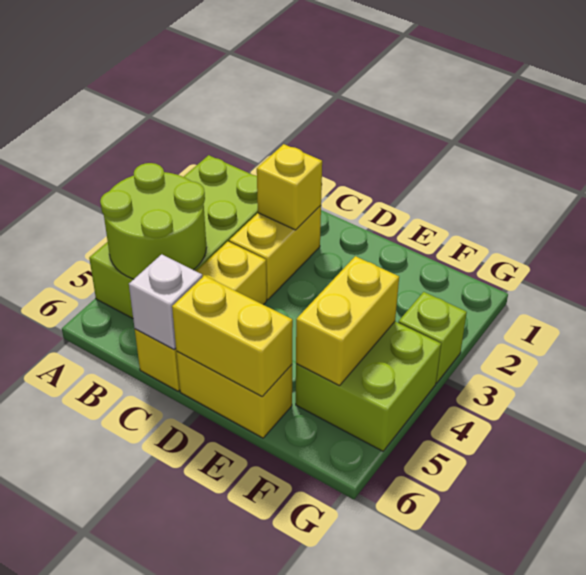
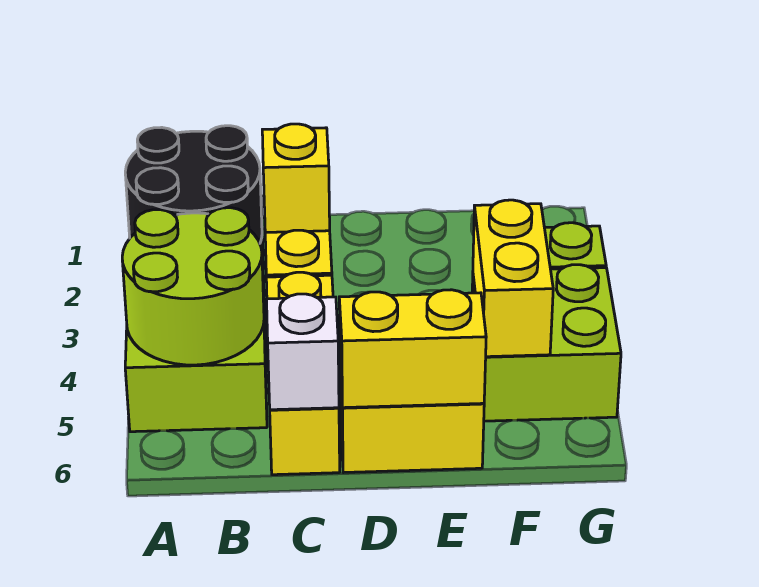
none -> black round brick A2:B3 level 2

